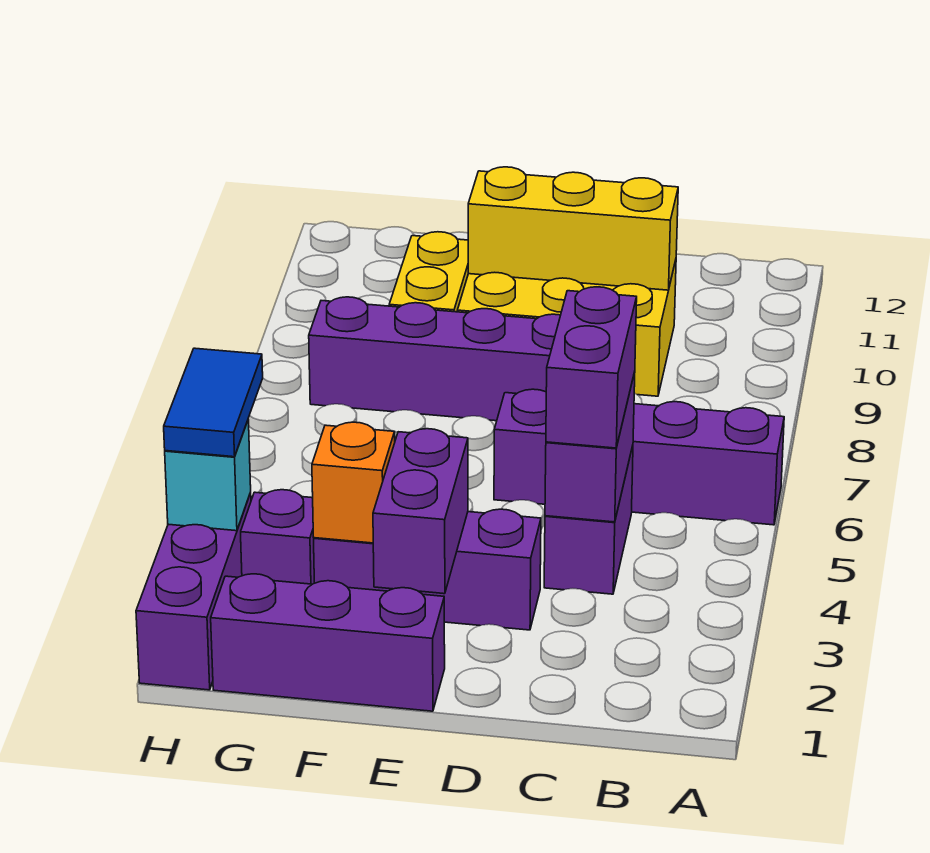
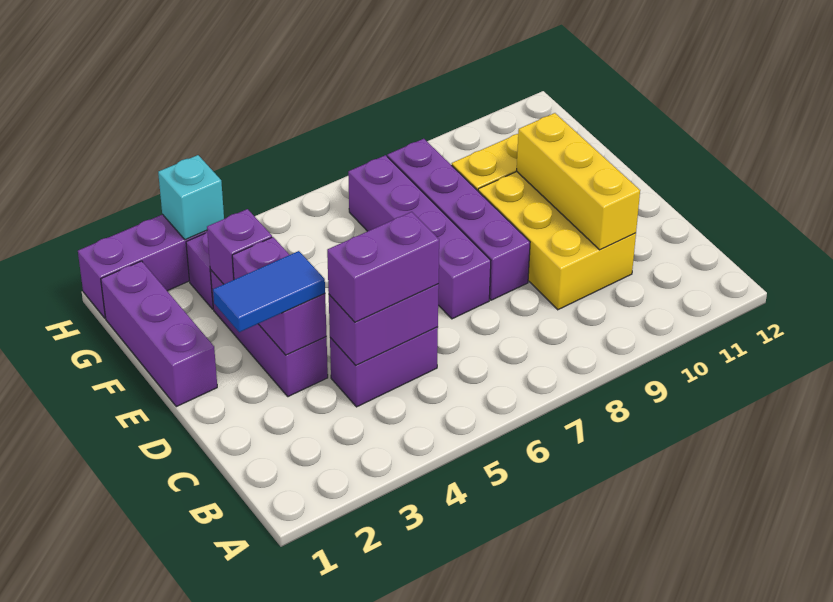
purple brick A6:D6 level 1 -> purple brick D7:G7 level 1
purple brick E2:E3 level 2 -> purple brick D3:E3 level 2
orange brick F3 level 2 -> purple brick F3 level 2
blue tile H3:H4 level 3 -> blue tile D2:D3 level 3

